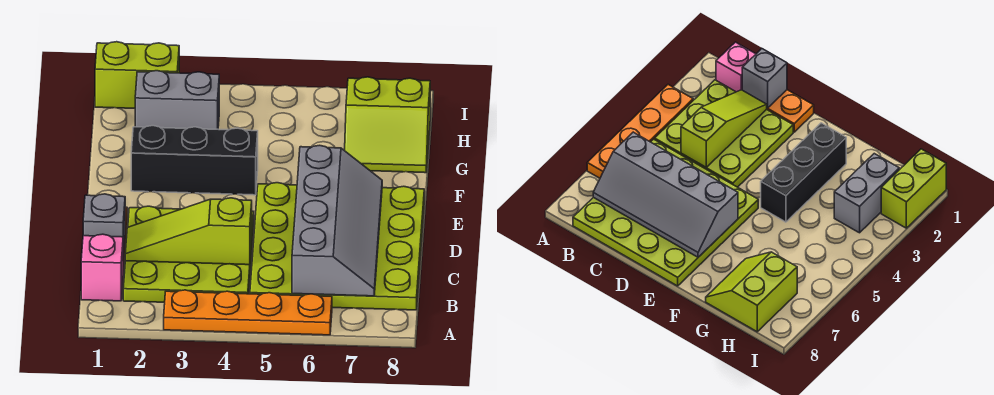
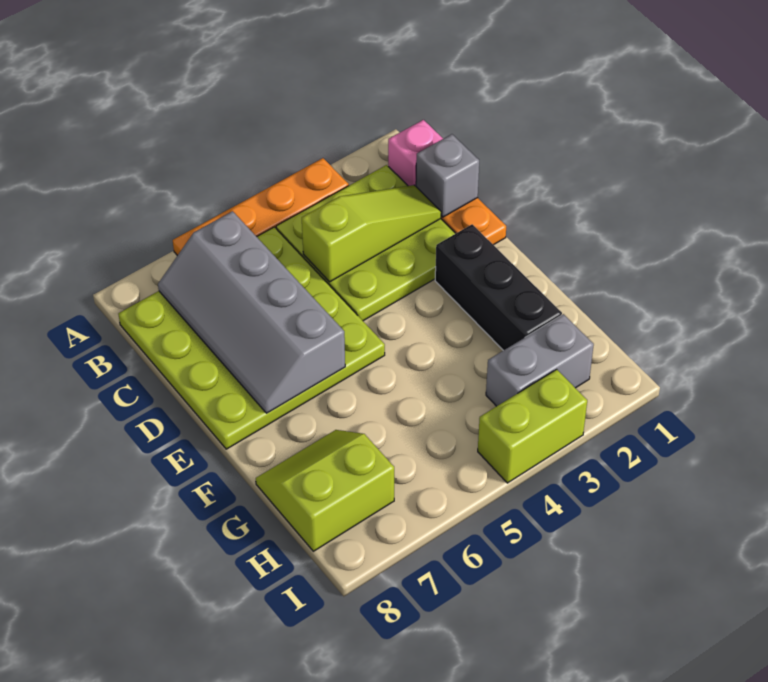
black brick F2:F4 level 1 -> black brick E2:G2 level 1
lime brick I1:I2 level 1 -> lime brick I3:I4 level 1

